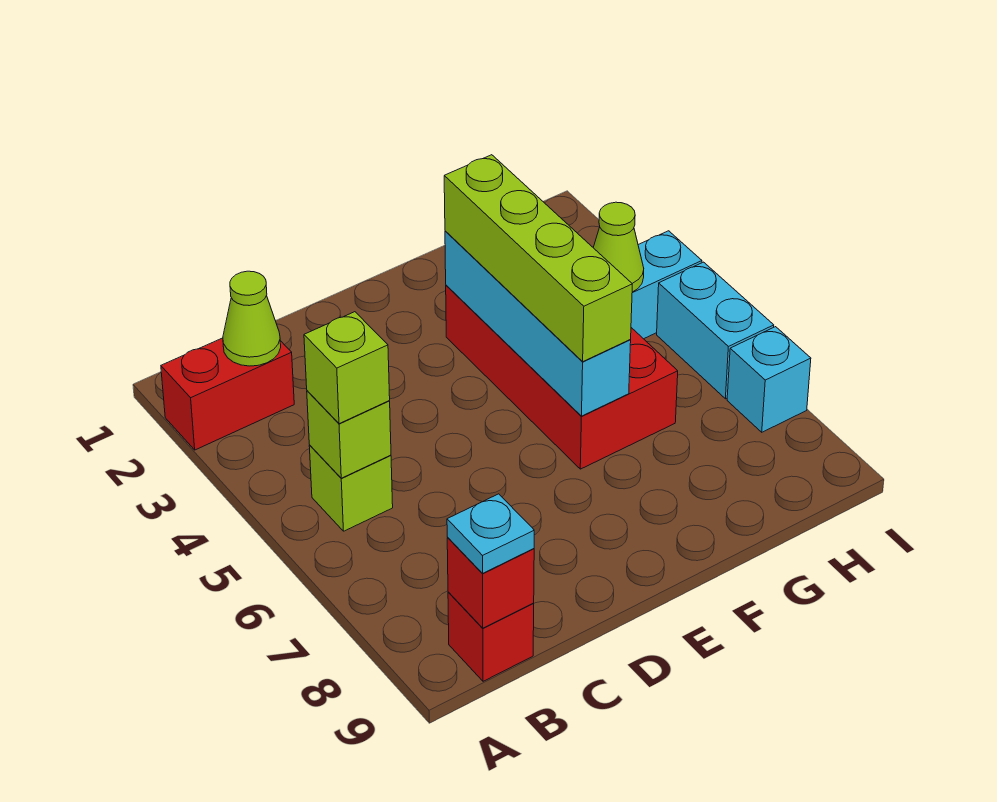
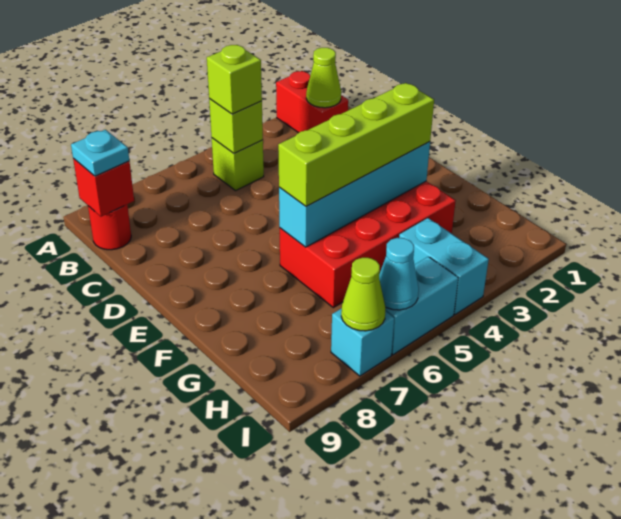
red brick B9 level 1 -> red round brick B9 level 1
lime cone H4 level 2 -> lime cone I7 level 2
none -> cyan cone I6 level 2

